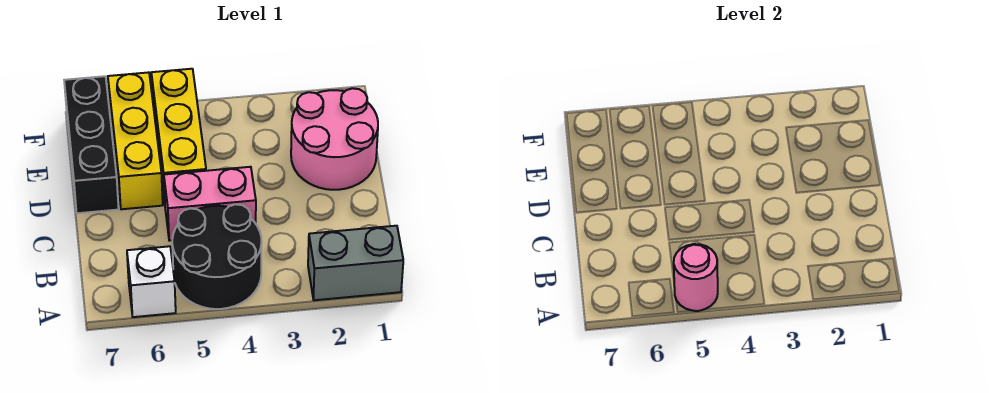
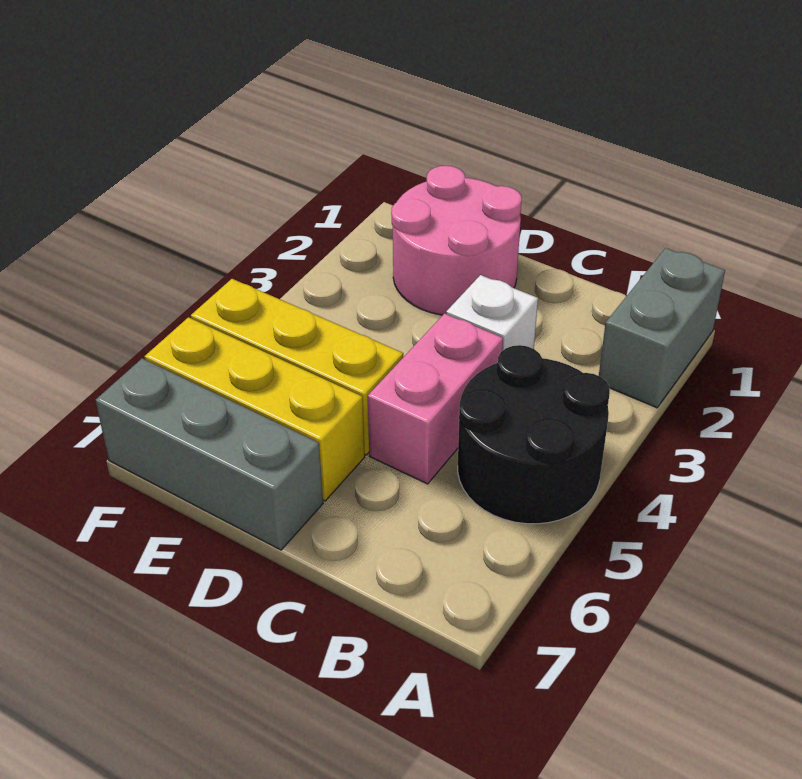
pink round brick A5 level 2 -> none
white brick A6 level 1 -> white brick C3 level 1
black brick D7:F7 level 1 -> grey brick D7:F7 level 1

